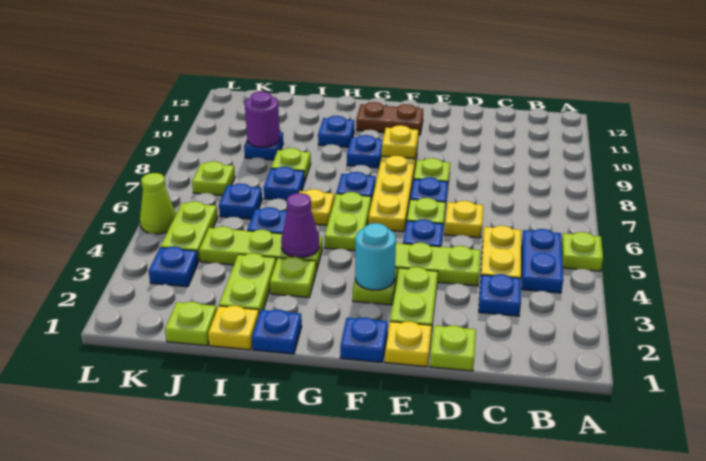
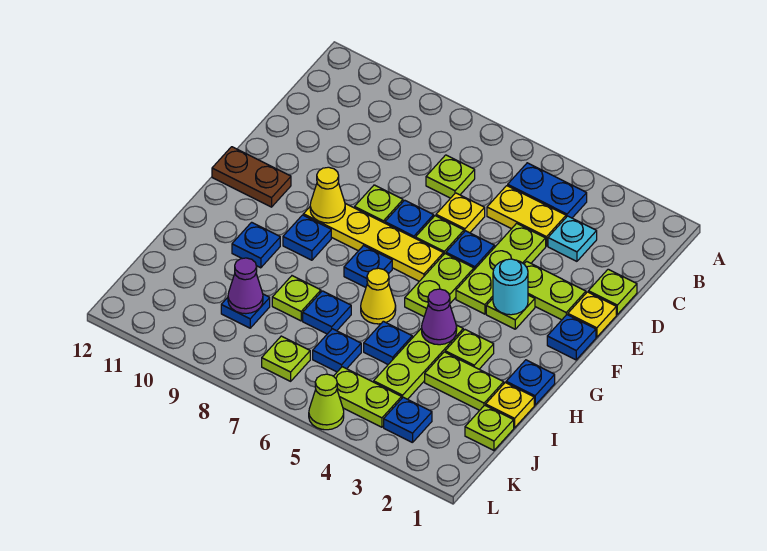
lime plate A5 level 1 -> lime plate C7 level 1
blue plate C3 level 1 -> cyan plate C3 level 1
yellow plate F9 level 2 -> yellow cone F9 level 2
brown plate F11:G11 level 1 -> brown plate F11:F12 level 1
lime plate G5:G6 level 1 -> lime plate F5:G5 level 1
yellow plate H6 level 1 -> yellow cone H6 level 1
purple round brick J9 level 2 -> purple cone J9 level 2

